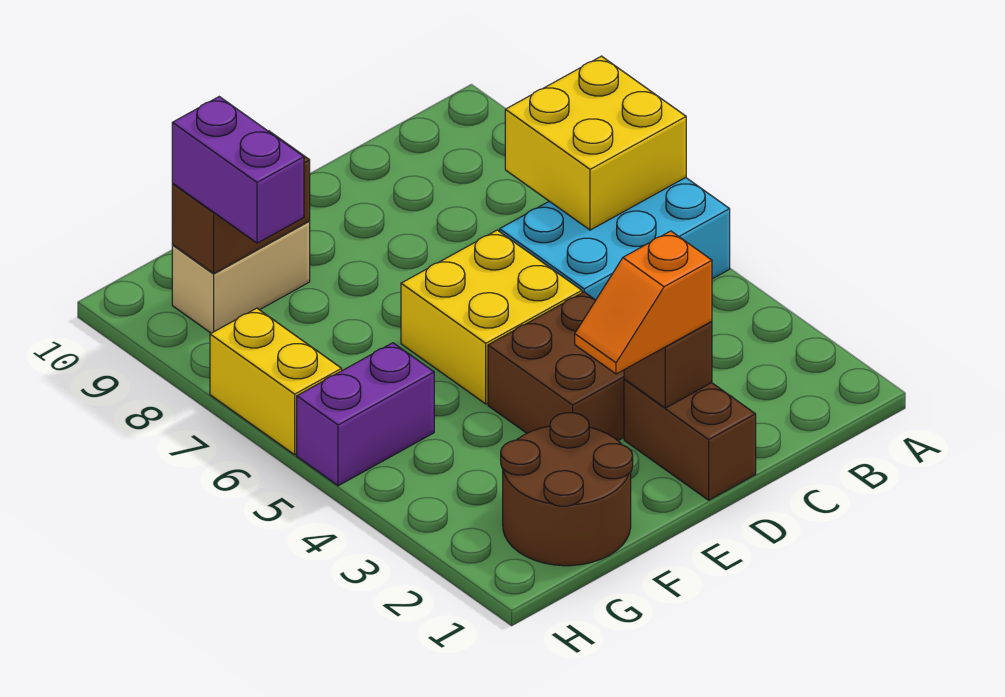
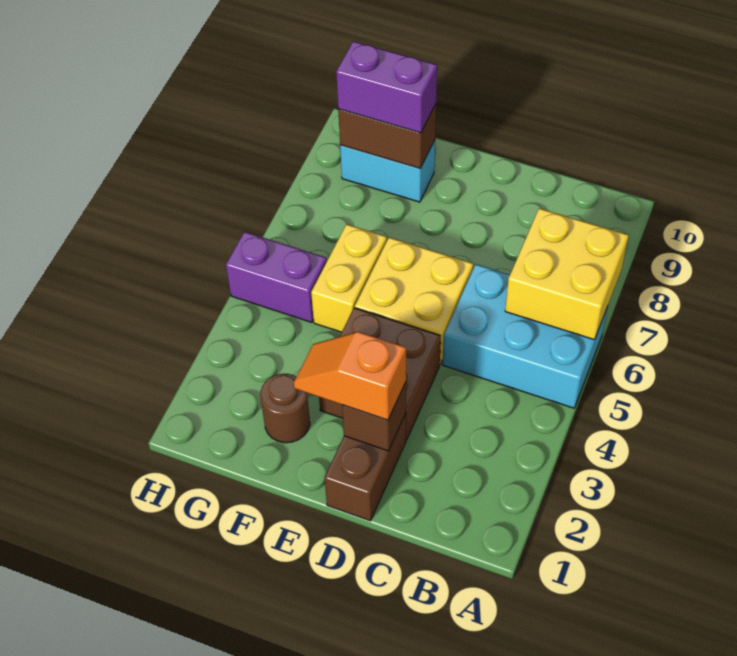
brown round brick F1:G2 level 1 -> brown round brick F2 level 1
tan brick F9:G9 level 1 -> cyan brick F9:G9 level 1
purple brick G8:G9 level 3 -> purple brick F9:G9 level 3
yellow brick H6:H7 level 1 -> yellow brick F5:F6 level 1

